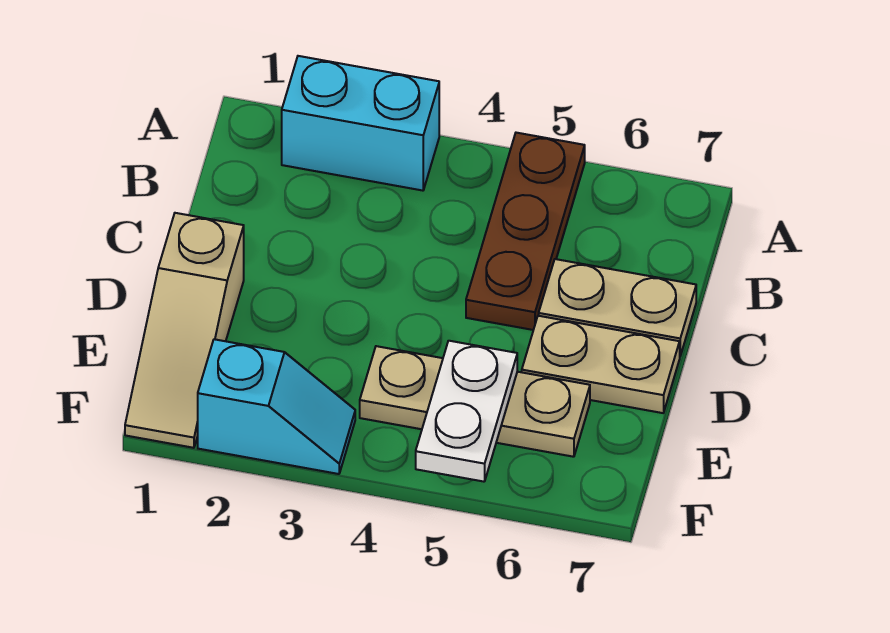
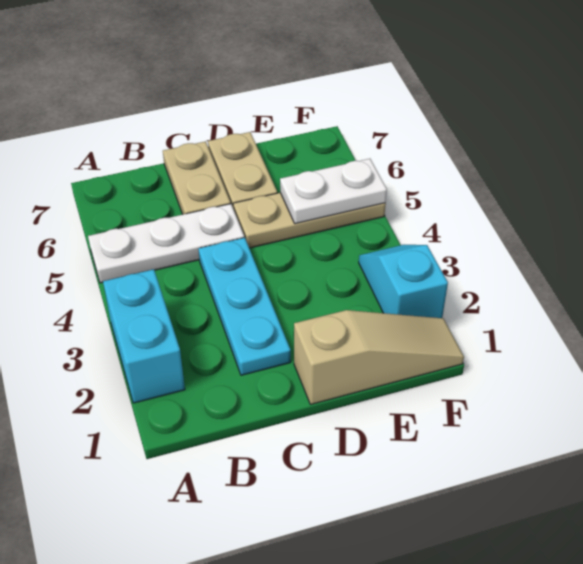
brown plate A5:C5 level 1 -> white plate A5:C5 level 1
none -> cyan plate C2:C4 level 1
tan plate E4:E6 level 1 -> tan plate D5:F5 level 1

